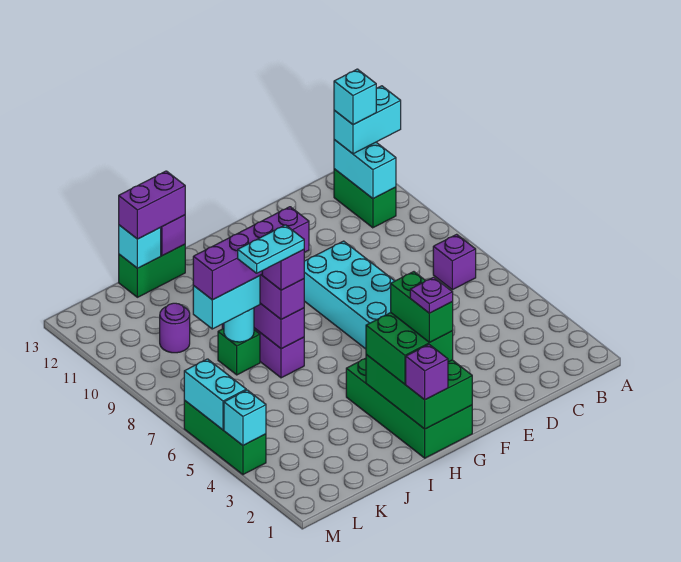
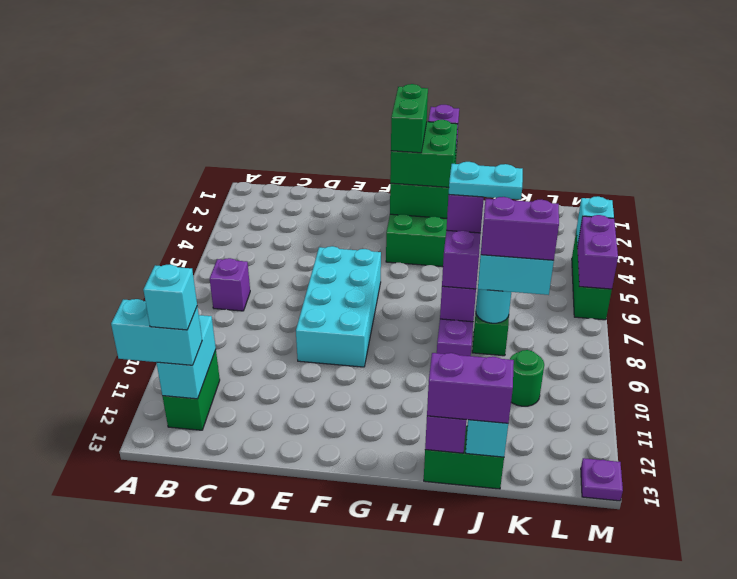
purple plate G2 level 5 -> purple plate M13 level 1
purple brick H8:K8 level 4 -> purple brick J8:K8 level 4
purple round brick K10 level 1 -> green round brick K10 level 1
cyan brick M5:M6 level 2 -> purple brick M5:M6 level 2

